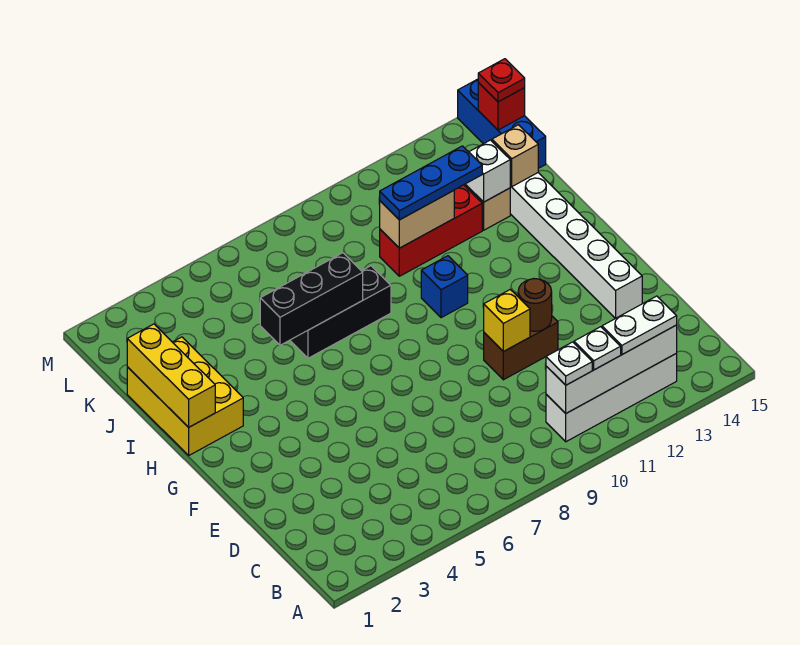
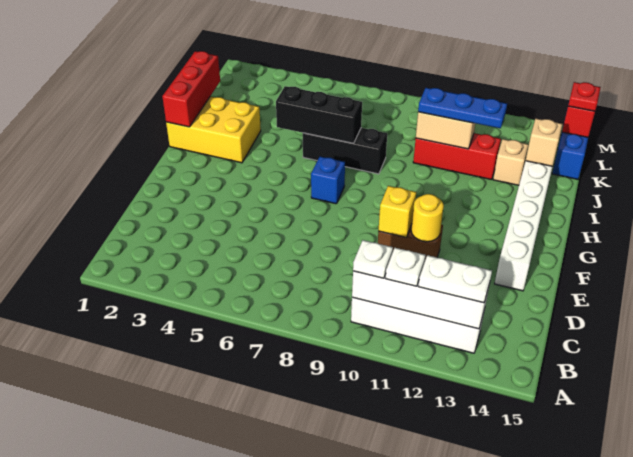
brown round brick E11 level 2 -> yellow round brick E11 level 2
yellow brick H1:J2 level 1 -> yellow brick H1:I3 level 1
yellow brick H1:J1 level 2 -> red brick H1:J1 level 2
blue brick H10 level 1 -> blue brick G7 level 1
white brick J13 level 2 -> none

